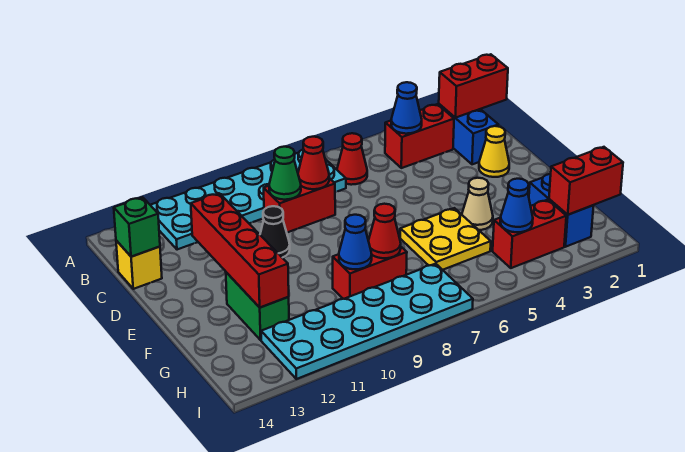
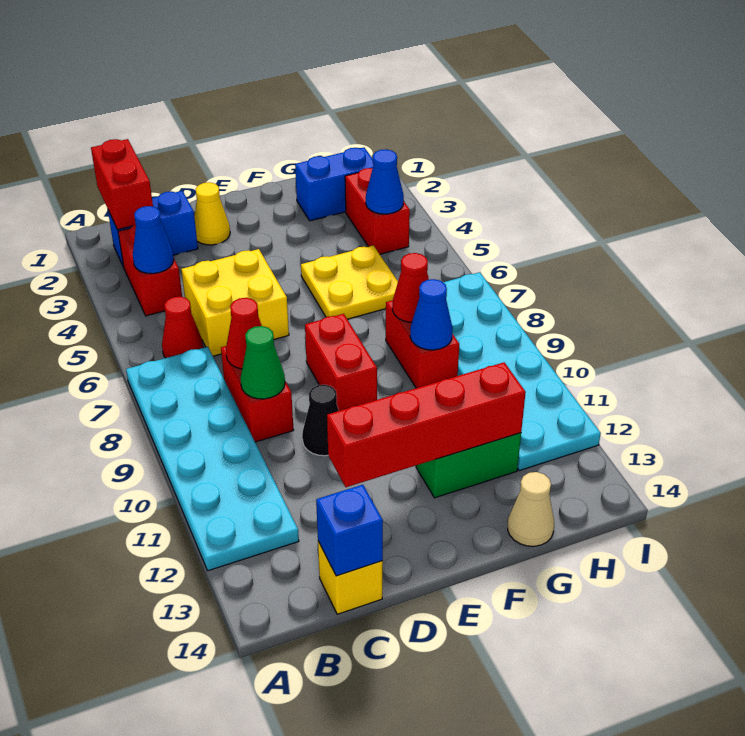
none -> yellow brick C5:D6 level 1
green brick C14 level 2 -> blue brick C14 level 2
tan cone F4 level 1 -> tan cone G14 level 1
red brick H1:H2 level 2 -> red brick E8:E9 level 1

